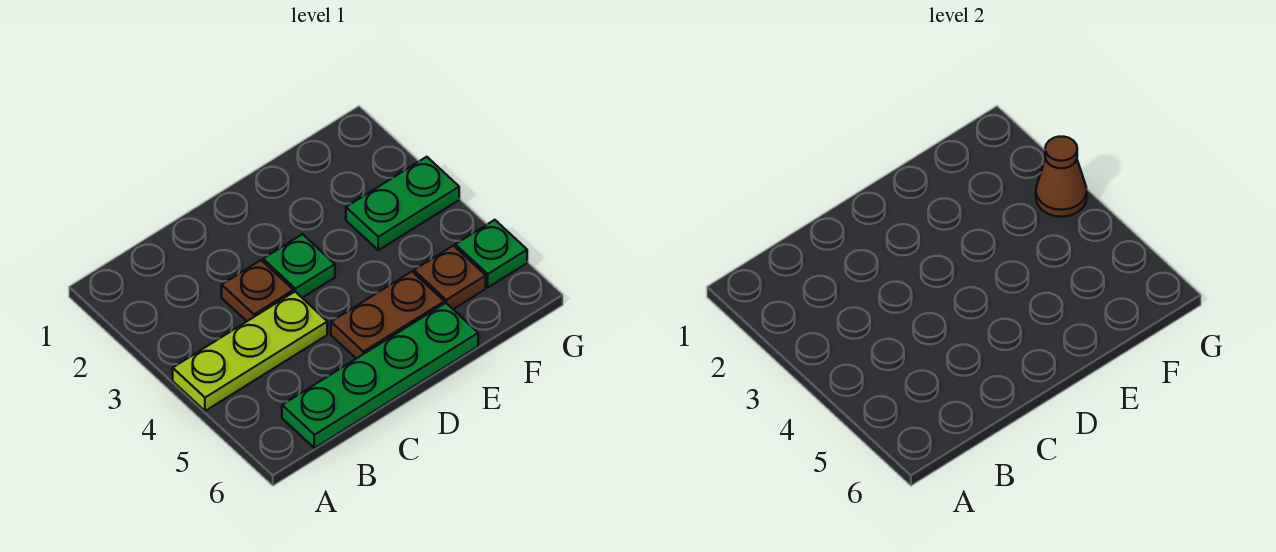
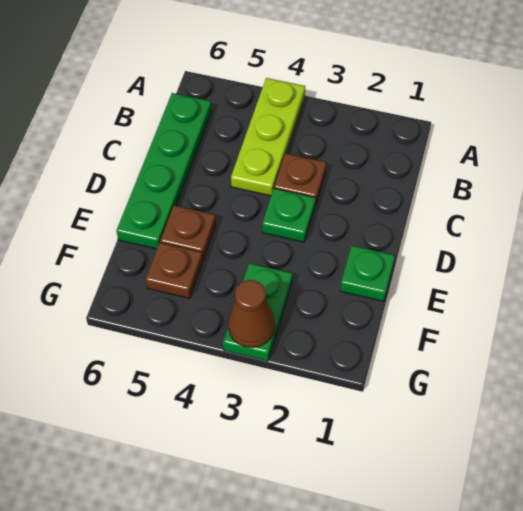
brown plate D5:E5 level 1 -> brown plate E5 level 1
green plate G5 level 1 -> green plate E1 level 1

